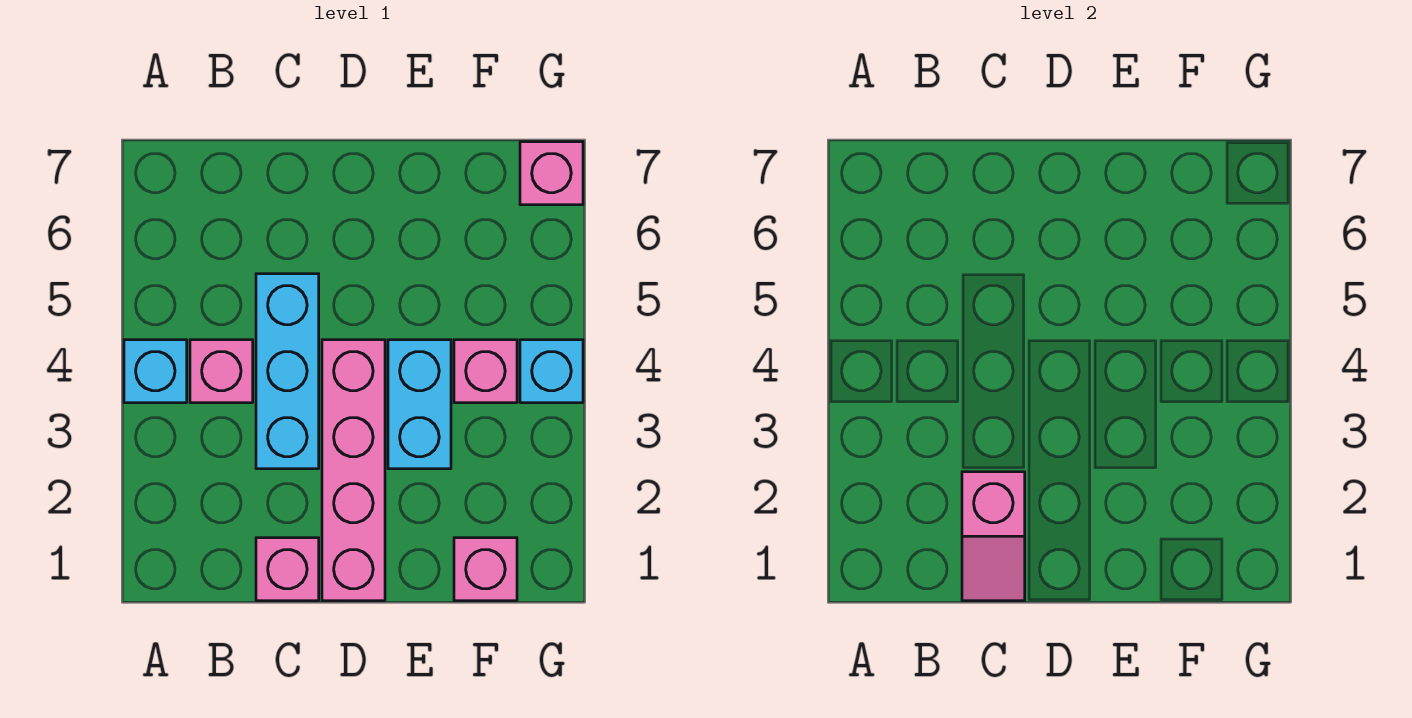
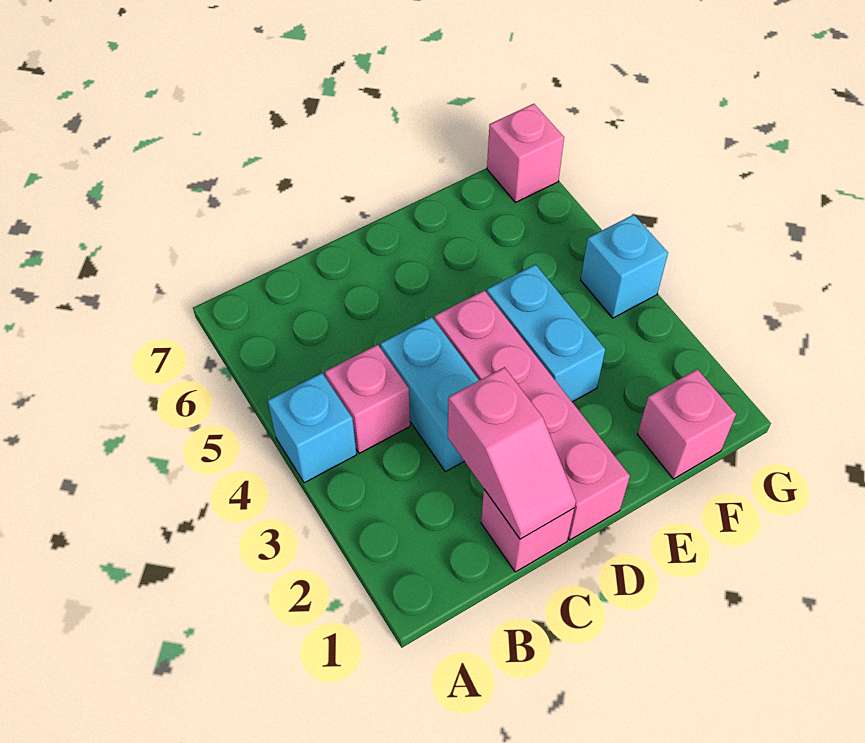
cyan brick C3:C5 level 1 -> cyan brick C3:C4 level 1
pink brick F4 level 1 -> none

